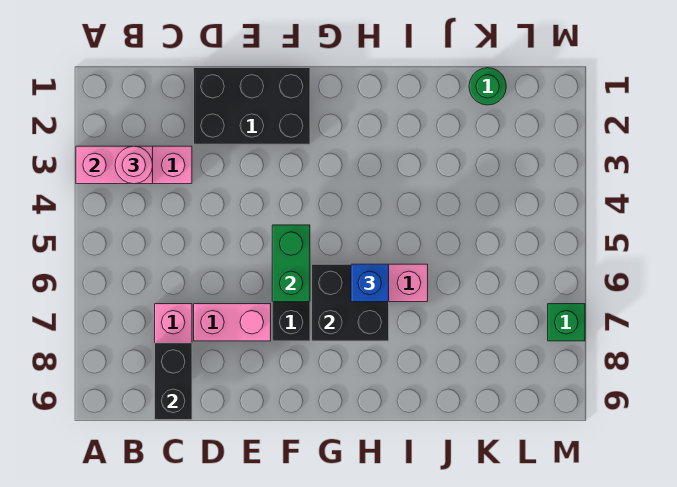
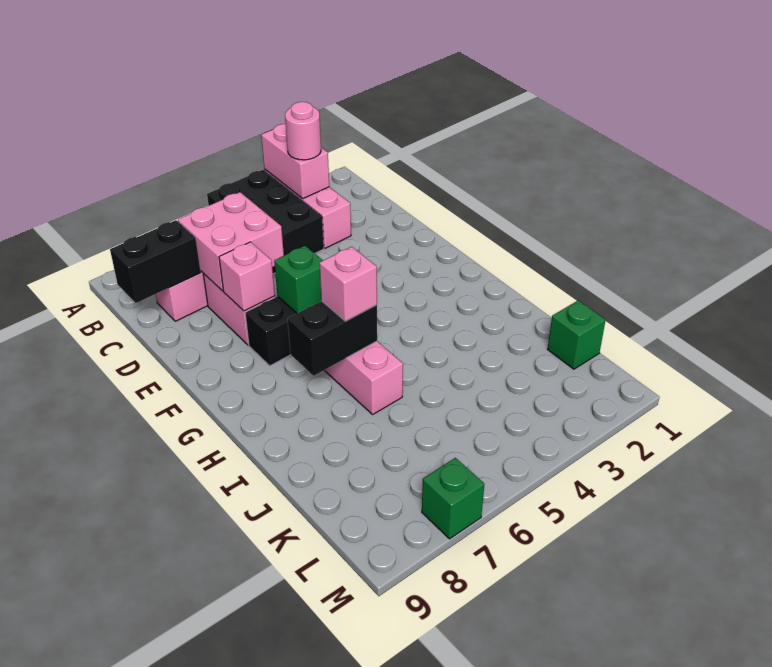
none -> pink brick C6:D7 level 2
black brick D1:F2 level 1 -> black brick A4:C5 level 1
none -> pink brick E7 level 2
green brick F5:F6 level 2 -> green brick F6 level 2
black brick G6:H7 level 2 -> black brick H6:H7 level 2
blue brick H6 level 3 -> pink brick H6 level 3
green round brick K1 level 1 -> green brick K1 level 1

